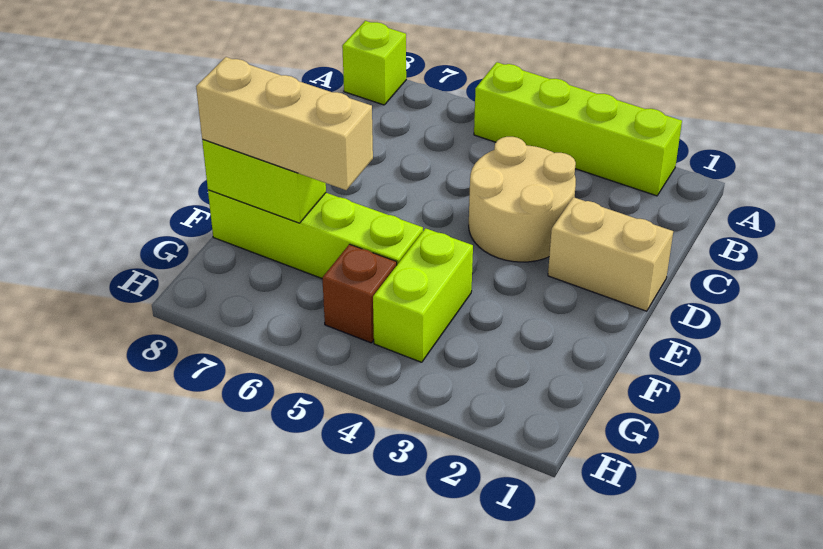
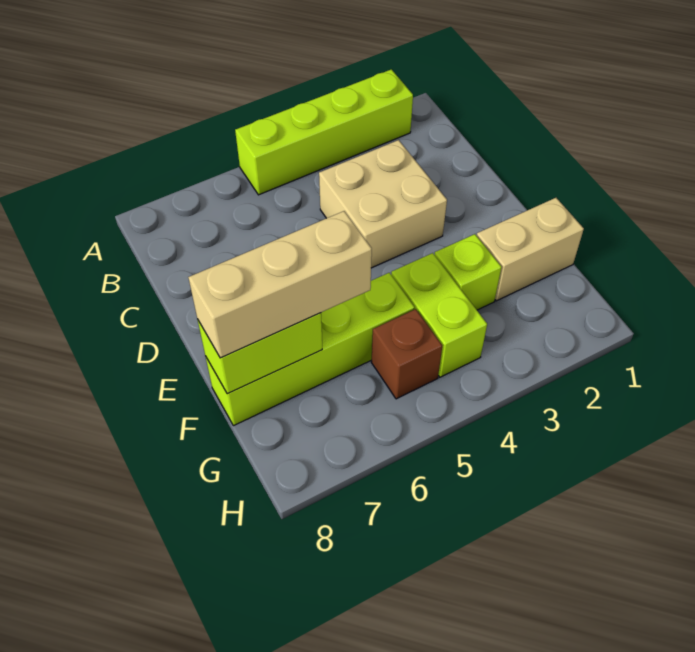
lime brick A8 level 1 -> lime brick F3 level 1
tan round brick C3:D4 level 1 -> tan brick C3:D4 level 1
tan brick D1:D2 level 1 -> tan brick F1:F2 level 1

